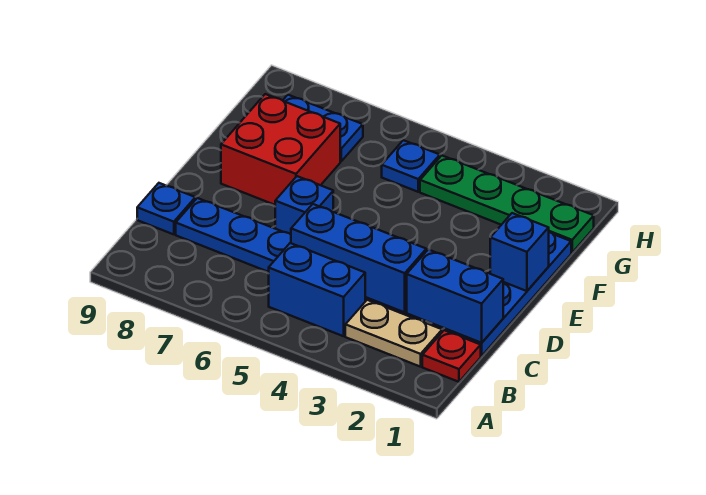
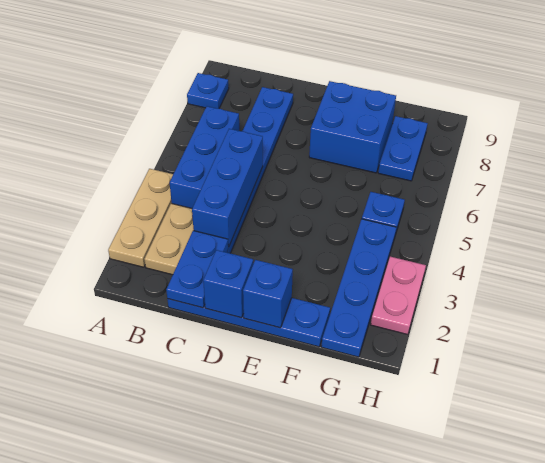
none -> tan plate A2:A4 level 1
red plate B1 level 1 -> none
blue brick B4:B5 level 1 -> blue brick B4:B6 level 1
blue brick C1:C2 level 2 -> blue plate C1:C2 level 2
blue plate C9 level 1 -> blue plate A8 level 1
blue brick D6 level 1 -> blue brick D1 level 2
red brick E7:F8 level 1 -> blue brick E7:F8 level 1
green plate G1:G4 level 1 -> blue plate G1:G4 level 1
none -> pink plate H2:H3 level 1

